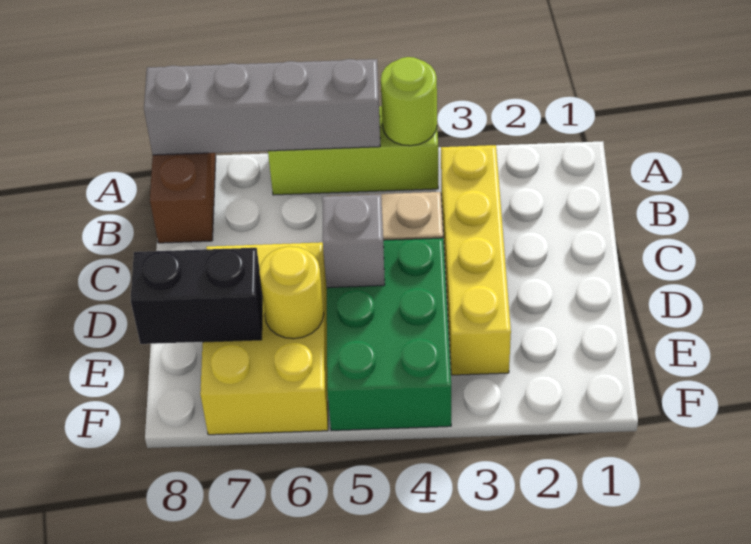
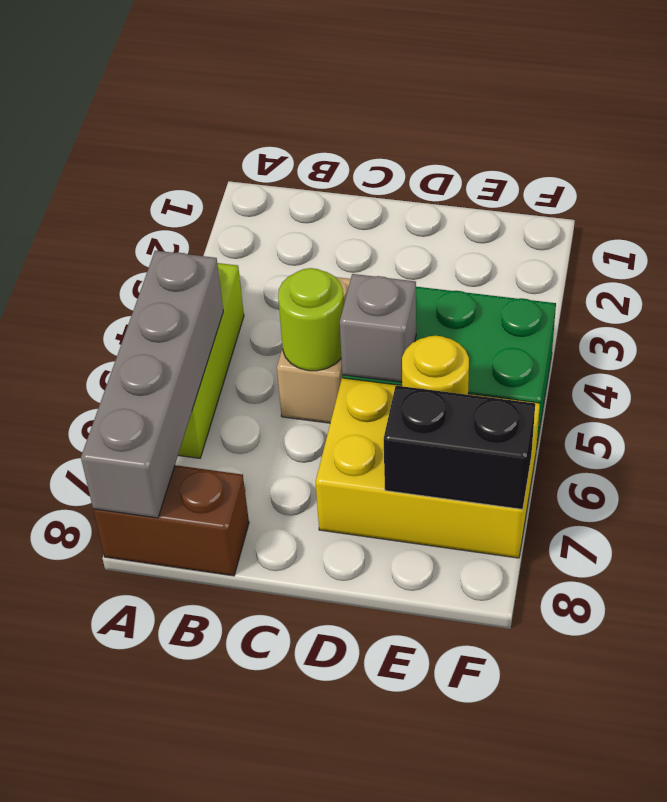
lime round brick A4 level 2 -> lime round brick C5 level 2
yellow brick B3:E3 level 1 -> none
black brick E7:E8 level 2 -> black brick E7:F7 level 2

